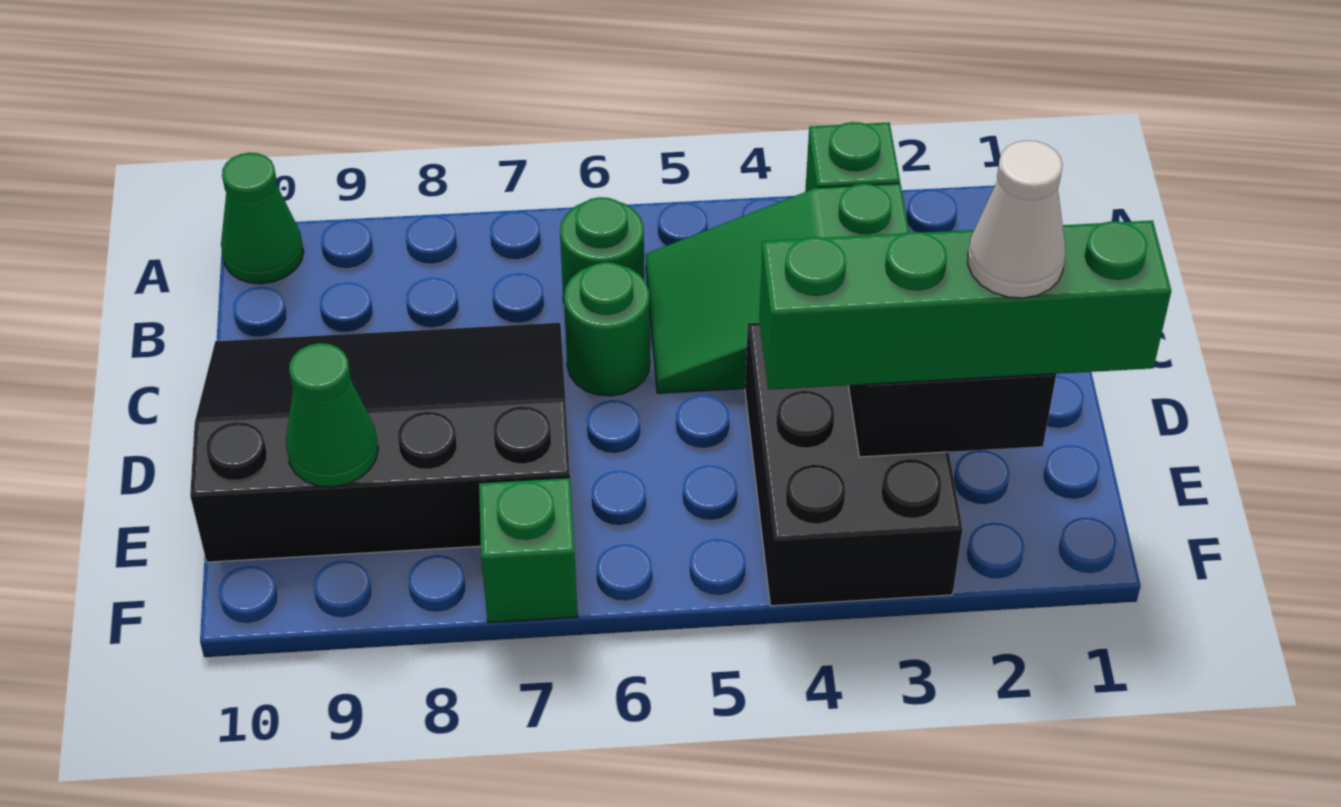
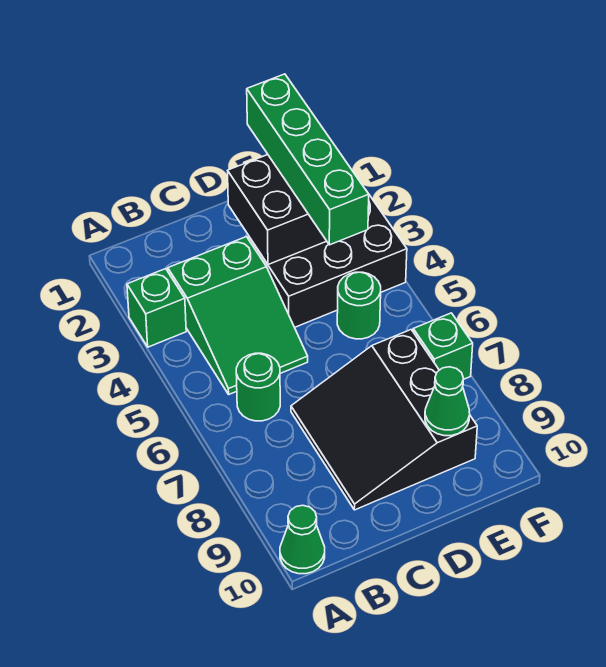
green round brick C6 level 1 -> green round brick E5 level 1
black slope C7:E10 level 1 top E -> black slope C7:E9 level 1 top E
white cone E2 level 4 -> none

